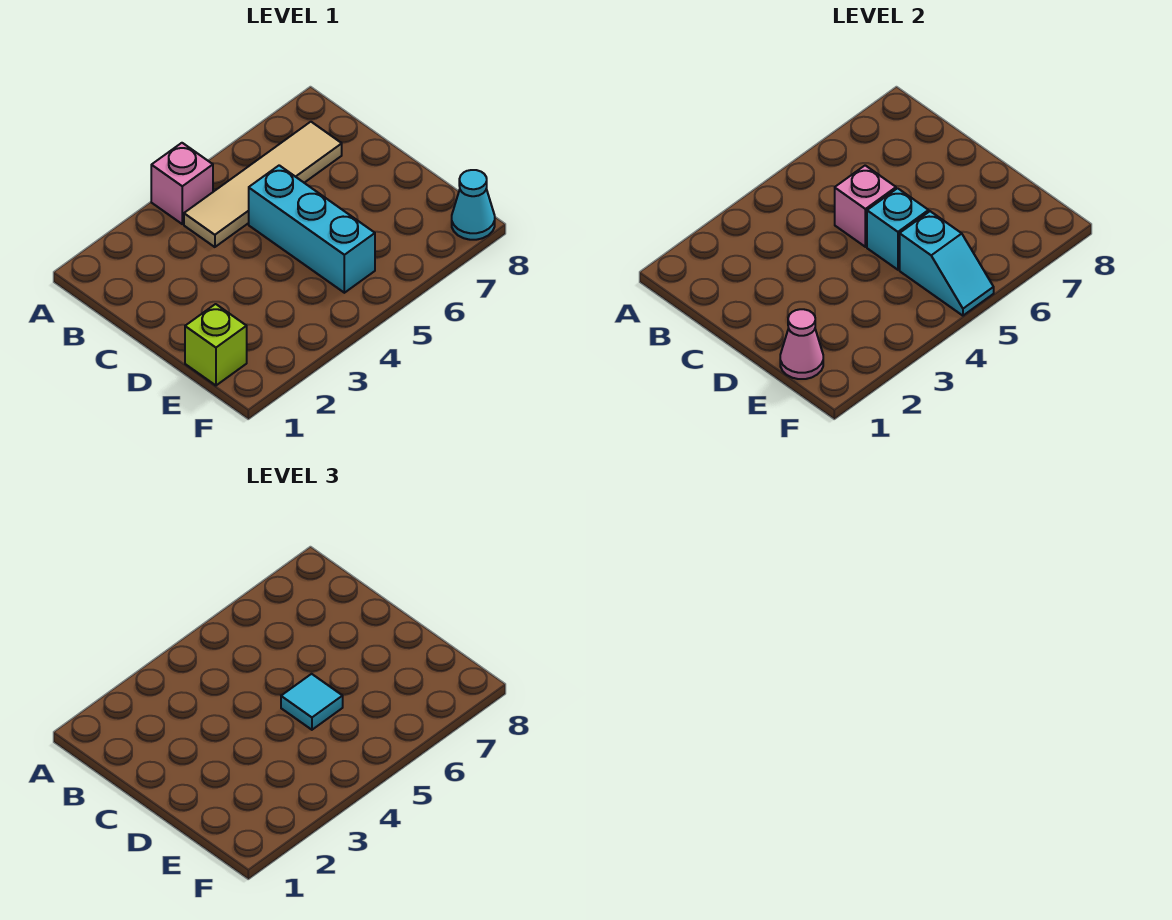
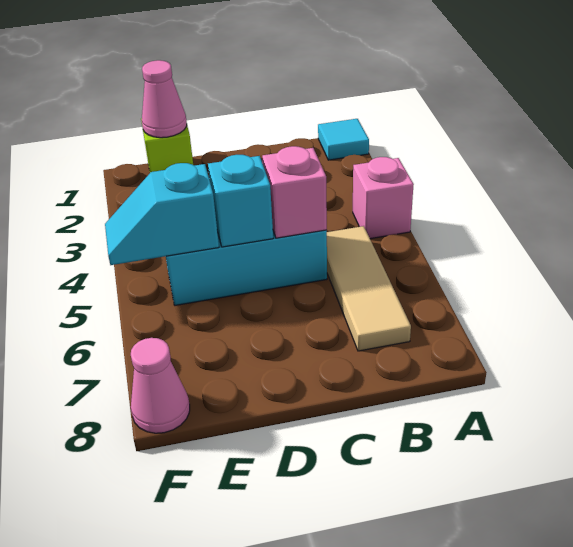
tan tile B4:B7 level 1 -> tan tile B5:B7 level 1
cyan tile D5 level 3 -> cyan tile A1 level 1
cyan cone F8 level 1 -> pink cone F8 level 1

